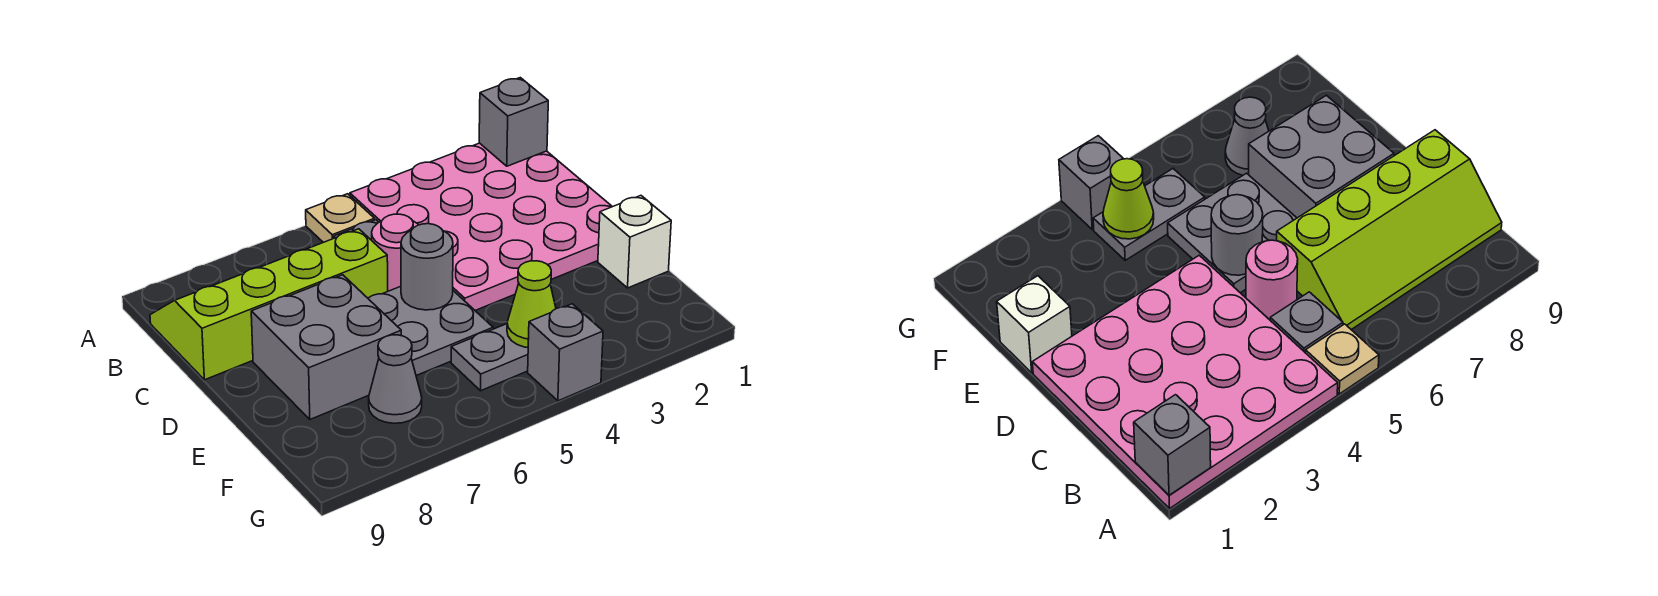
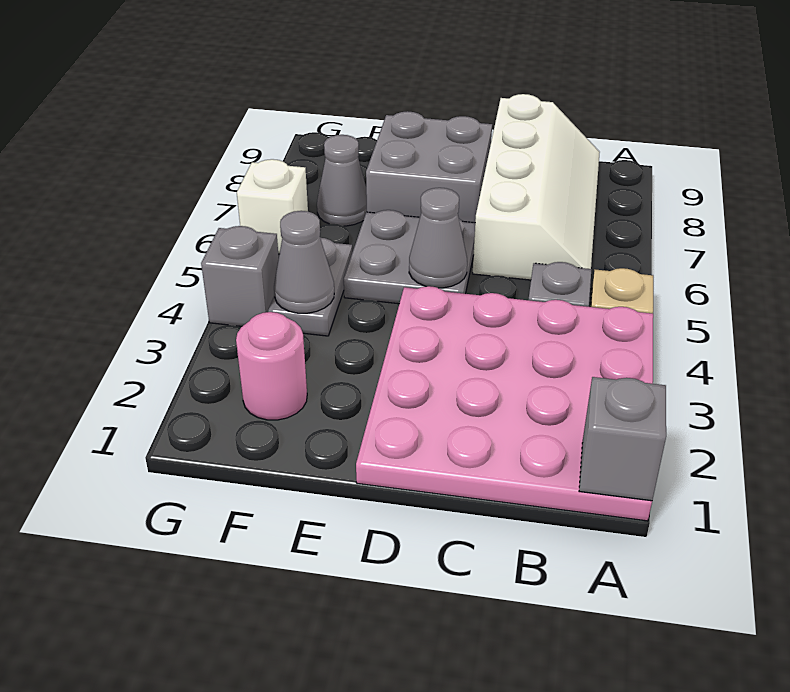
lime slope B6:C9 level 1 top C -> white slope B6:C9 level 1 top C
pink round brick C5 level 1 -> pink round brick F2 level 1
grey round brick D5 level 2 -> grey cone D5 level 2
white brick E1 level 1 -> white brick G6 level 1
lime cone F4 level 2 -> grey cone F4 level 2

